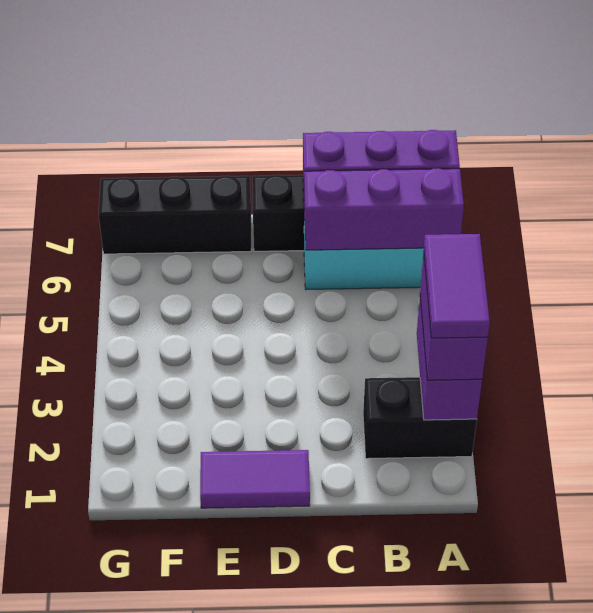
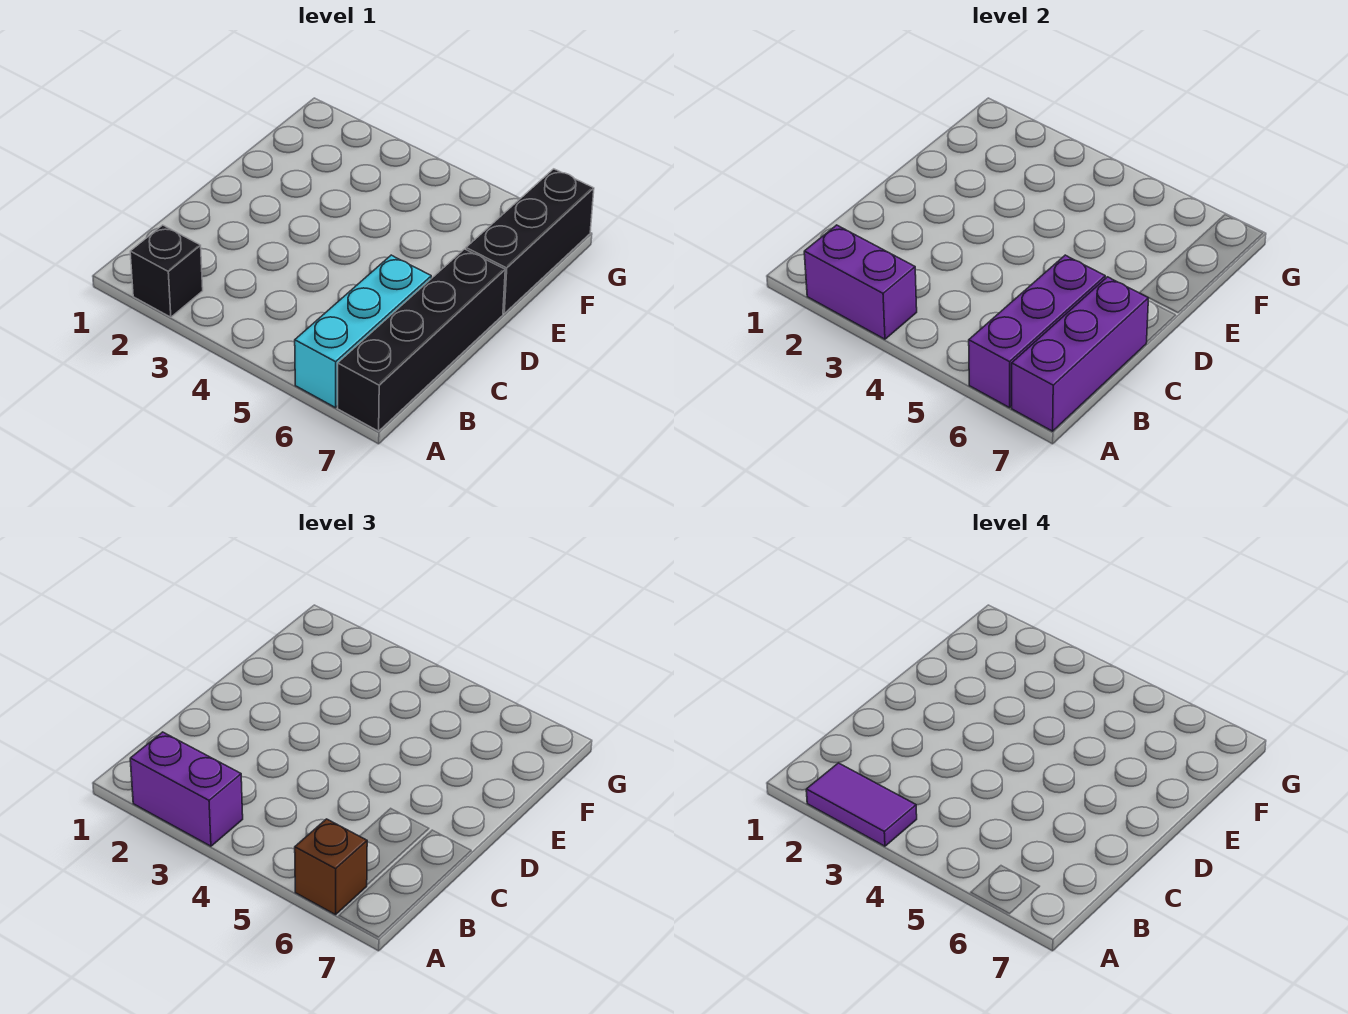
black brick A2:B2 level 1 -> black brick A2 level 1
none -> brown brick A6 level 3
purple tile D1:E1 level 1 -> none

